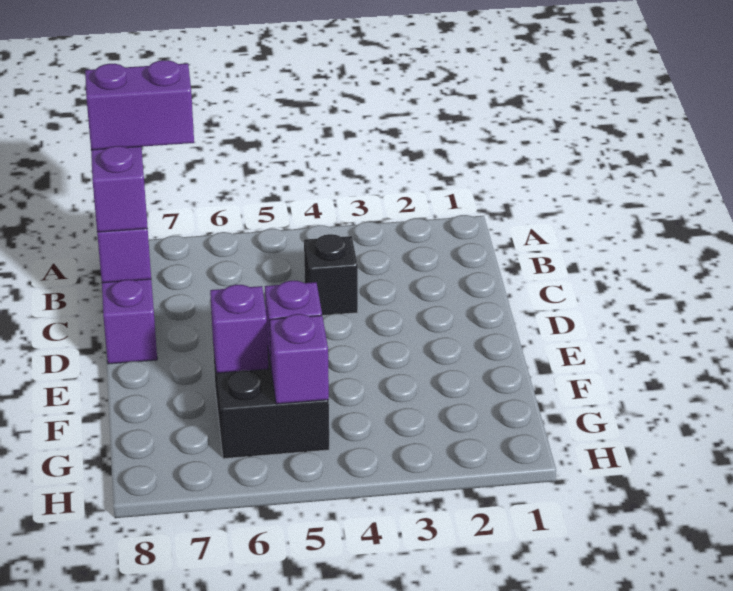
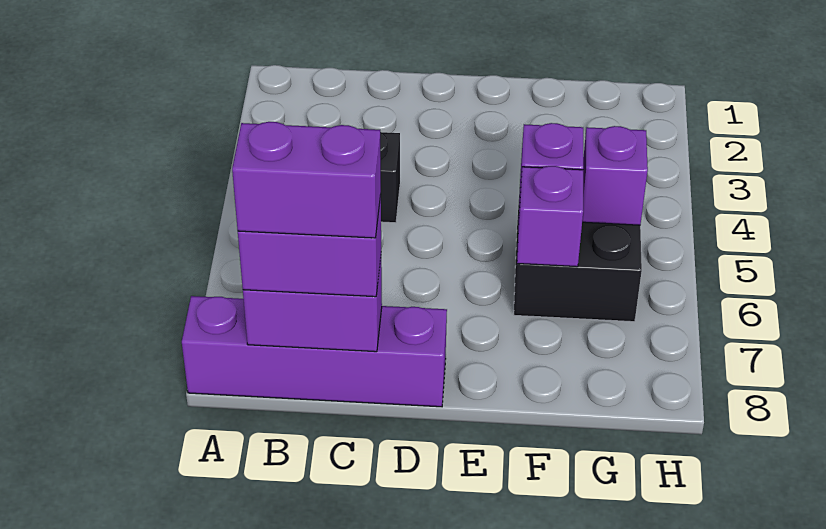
purple brick B7:B8 level 4 -> purple brick B8:C8 level 4

